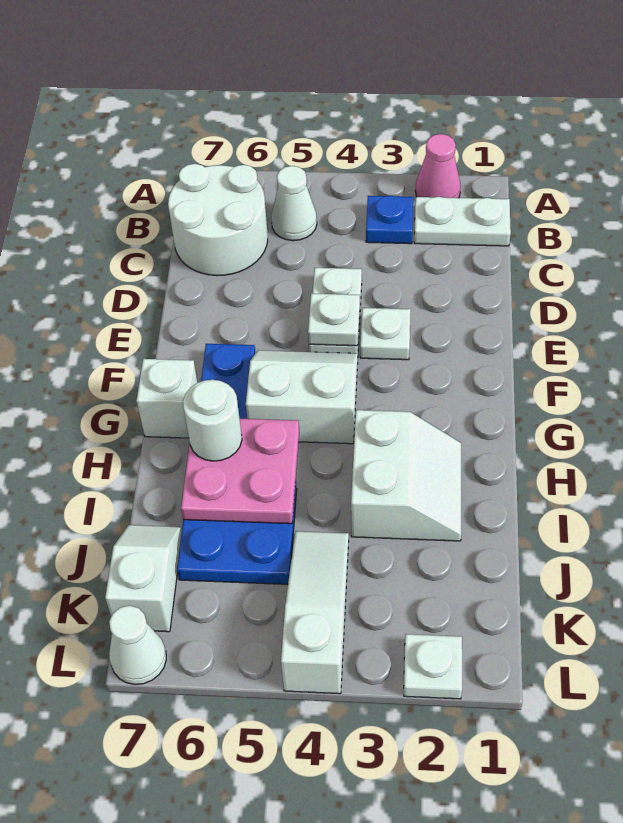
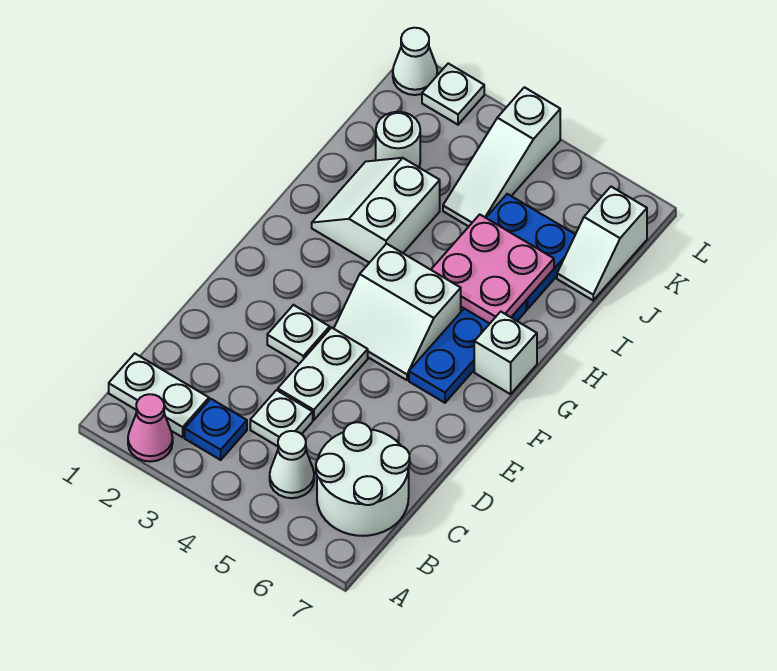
white plate E4 level 2 -> white plate C4 level 1
white round brick H6 level 3 -> white round brick J2 level 1
white cone L7 level 1 -> white cone L1 level 1

